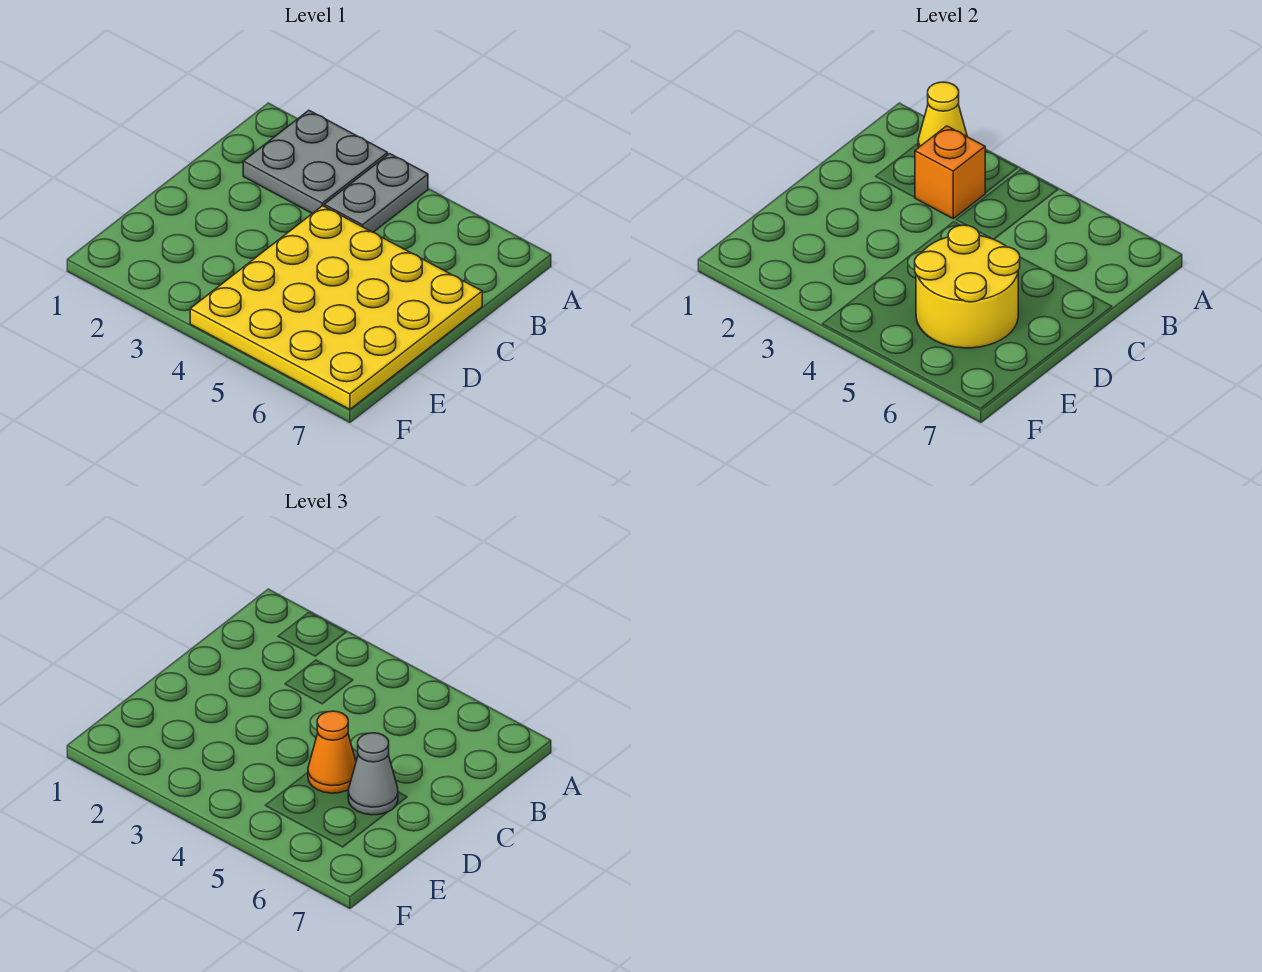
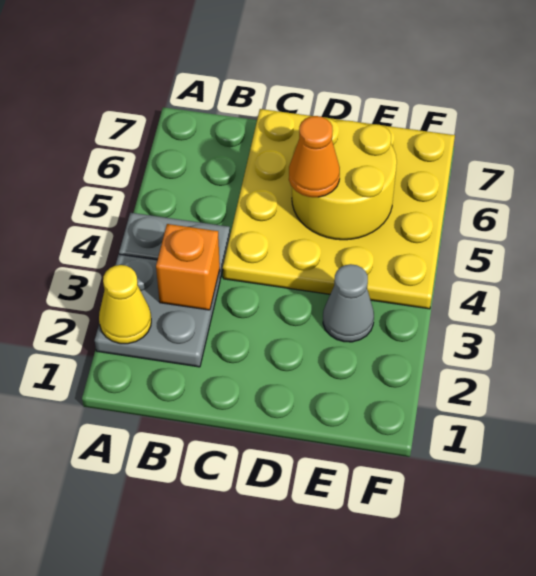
grey cone D6 level 3 -> grey cone E3 level 1

